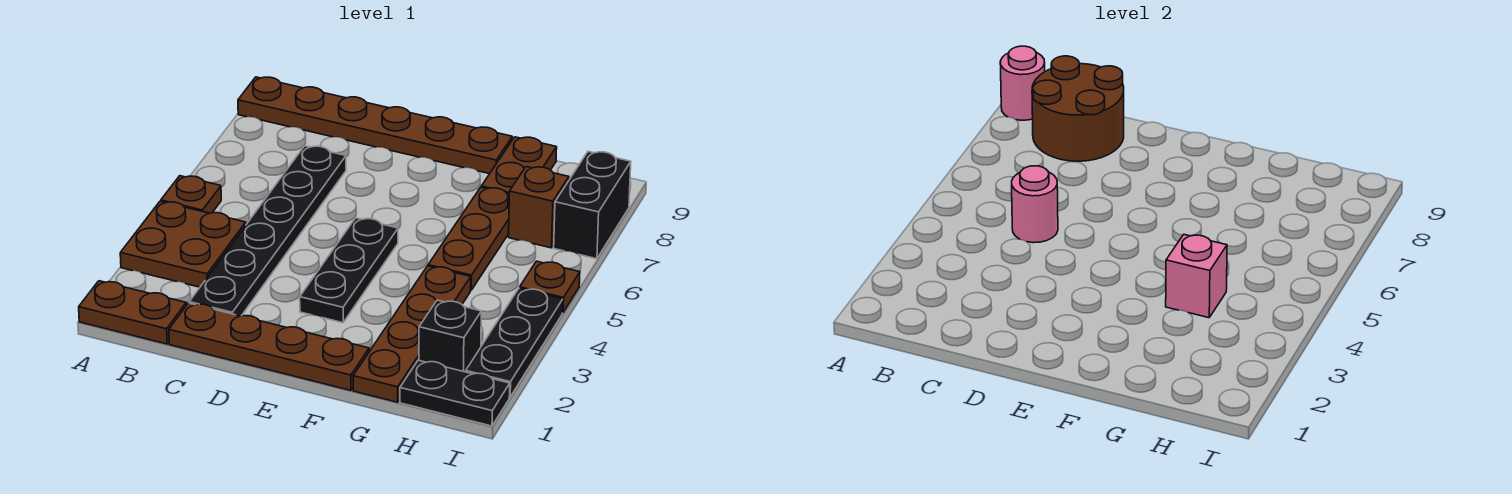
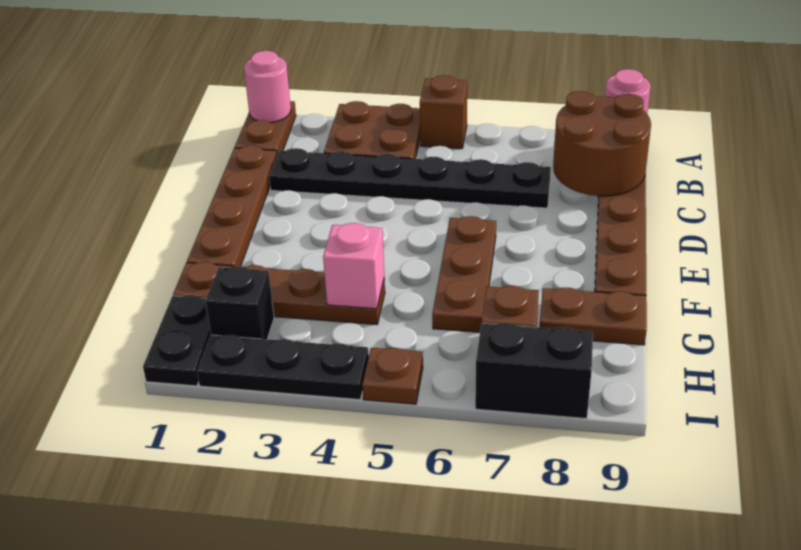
brown plate A5 level 1 -> brown brick A5 level 1
pink round brick C5 level 2 -> pink round brick A1 level 2
black plate E3:E5 level 1 -> none
brown plate G5:G7 level 1 -> brown plate E6:G6 level 1

